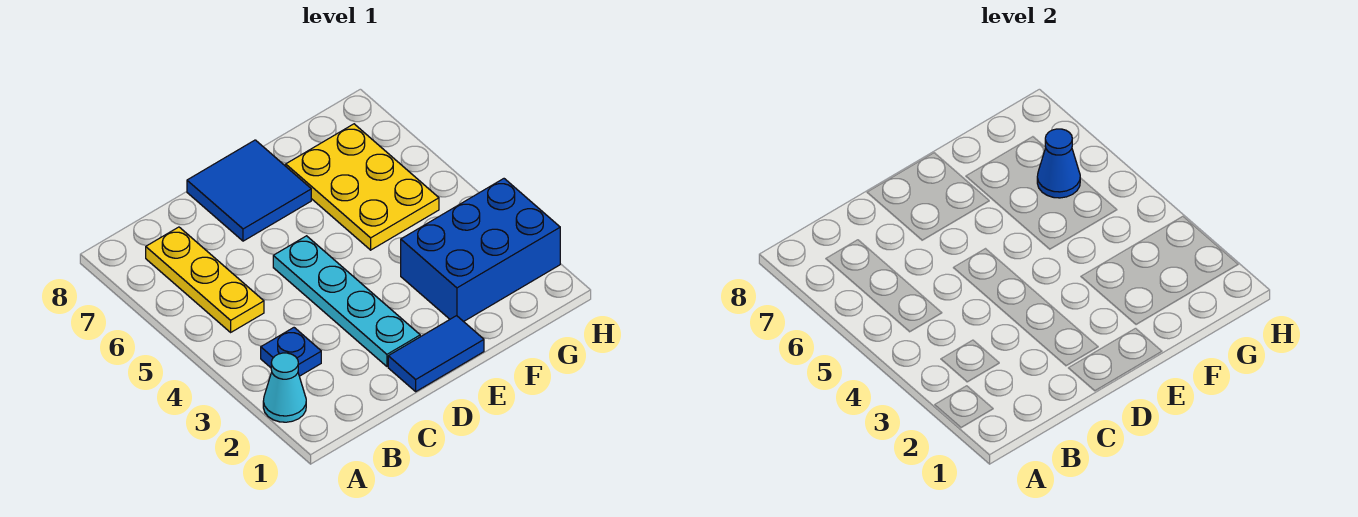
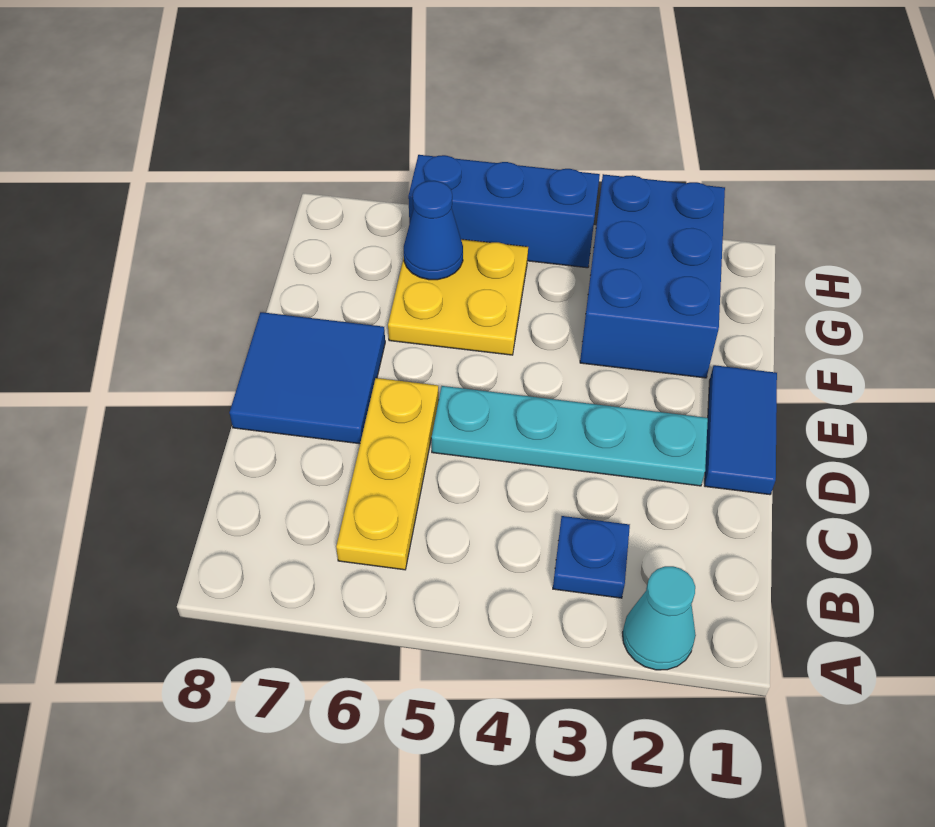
yellow plate B5:B7 level 1 -> yellow plate B6:D6 level 1
yellow plate F5:G7 level 1 -> yellow plate F5:G6 level 1
none -> blue brick H4:H6 level 1

